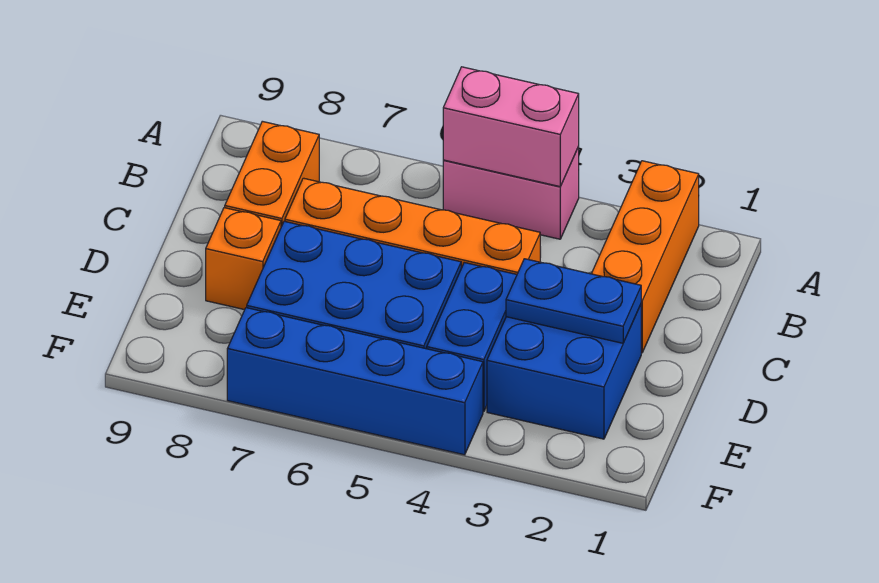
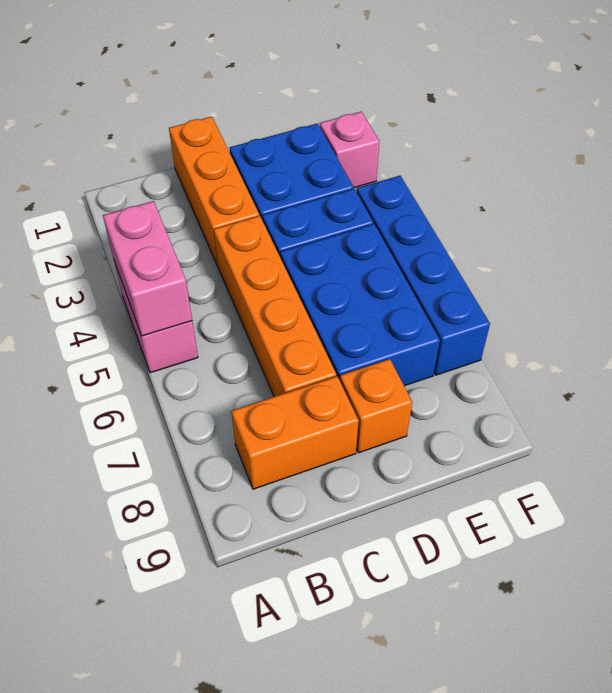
orange brick A2:C2 level 1 -> orange brick C1:C3 level 1
blue plate D2:D3 level 2 -> none
none -> pink brick F2 level 1

